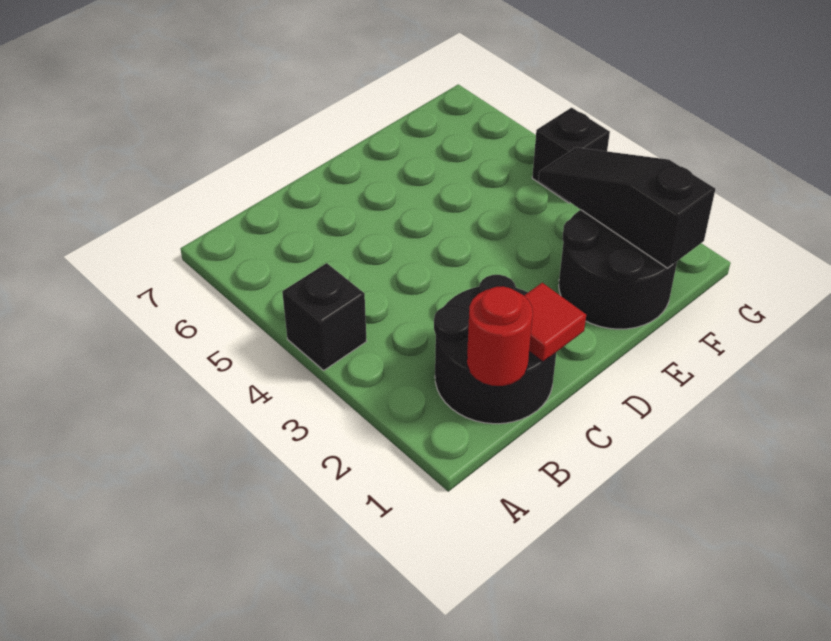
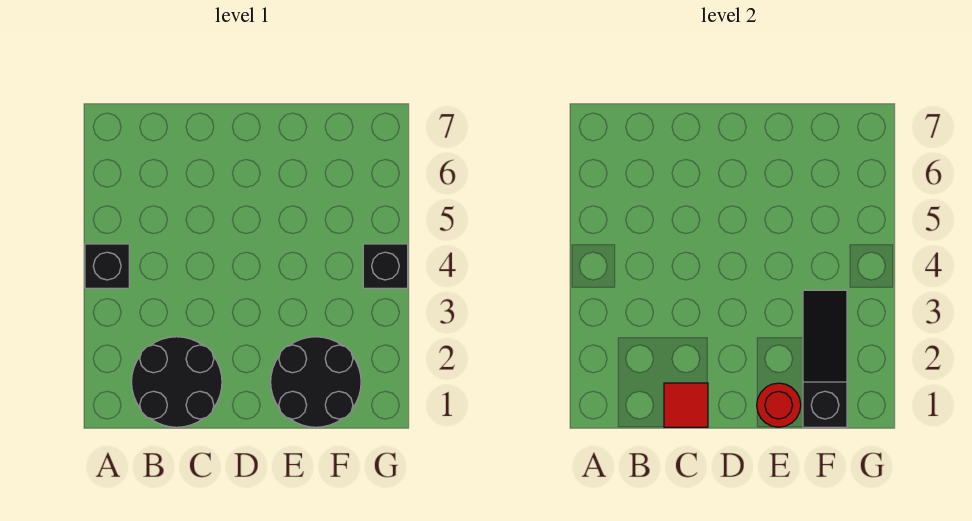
red round brick B1 level 2 -> red round brick E1 level 2

